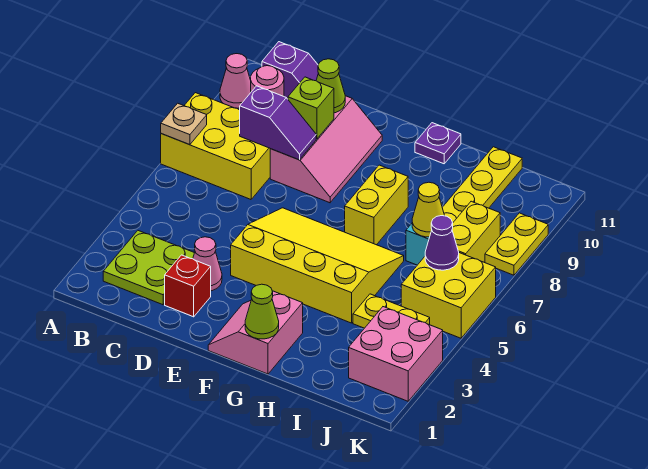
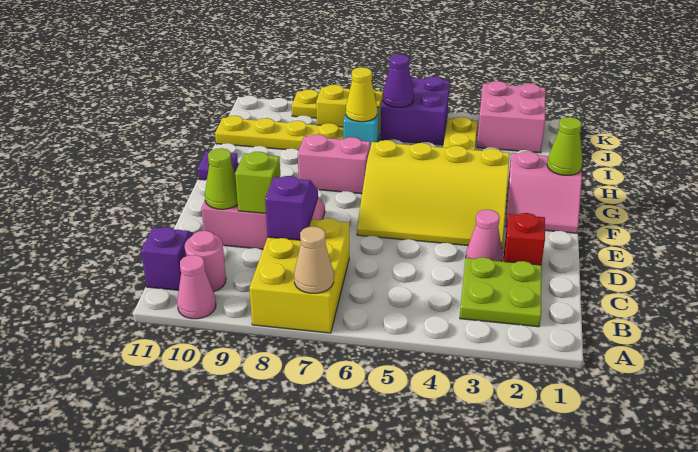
tan plate A7 level 2 -> tan cone A7 level 2
yellow slope E4:H6 level 1 top 4 -> yellow slope E3:G6 level 1 top G
yellow brick G7:G8 level 1 -> pink brick G7:G8 level 1
yellow brick J5:K6 level 1 -> purple brick J5:K6 level 1

